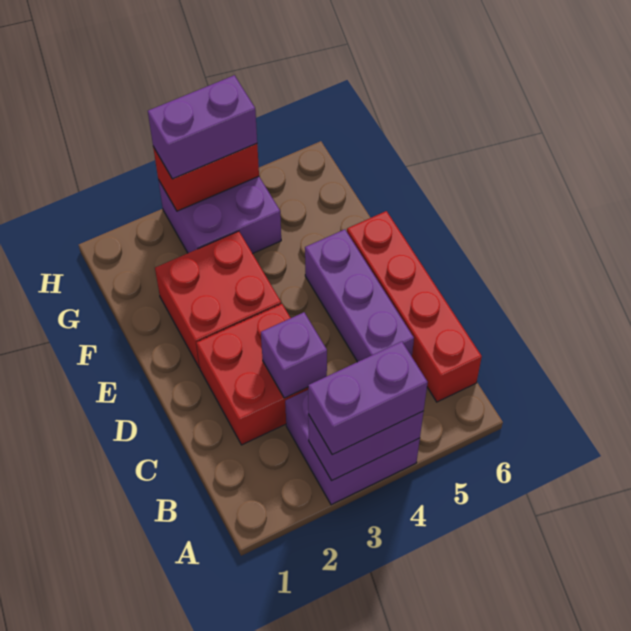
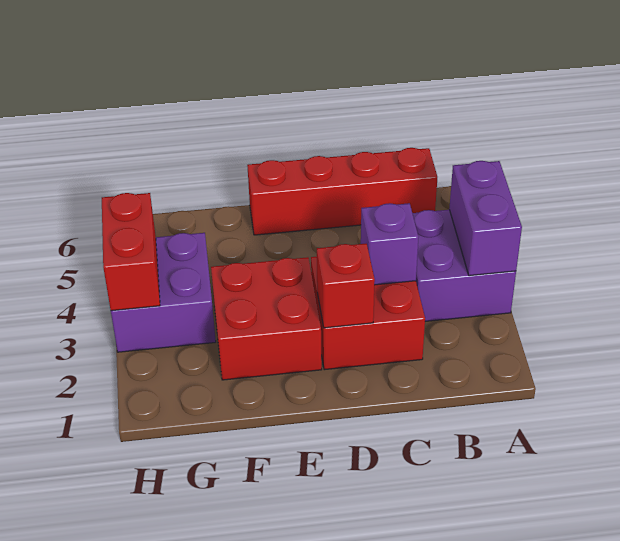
purple brick A3:A4 level 3 -> none
purple brick C5:E5 level 1 -> none
none -> red brick D2 level 2
purple brick H3:H4 level 3 -> none

